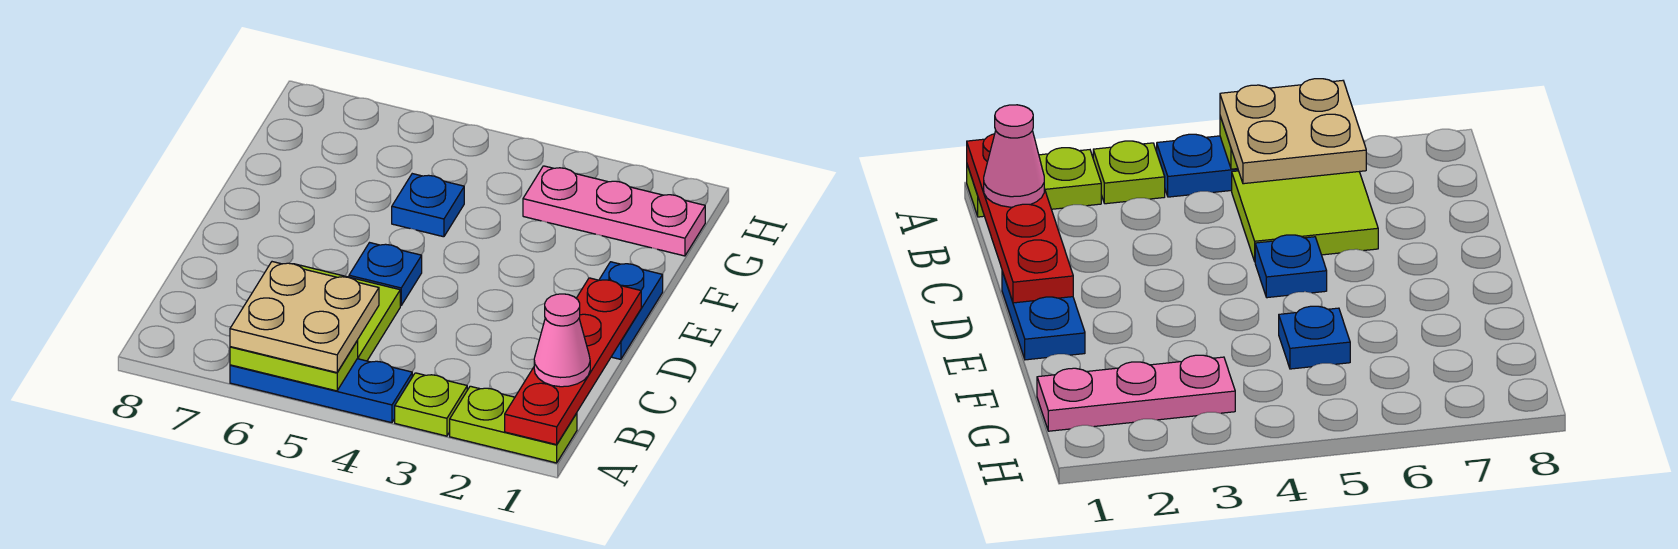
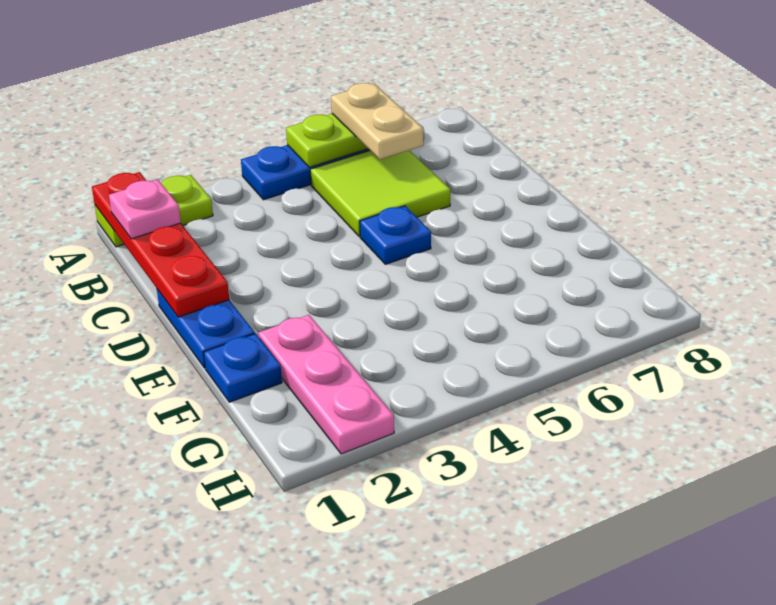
lime plate A3 level 1 -> none
tan plate A5:B6 level 3 -> tan plate A6:B6 level 3
pink cone B1 level 3 -> pink plate B1 level 3
blue plate F5 level 1 -> blue plate F1 level 1
pink plate G1:G3 level 1 -> pink plate F2:H2 level 1

